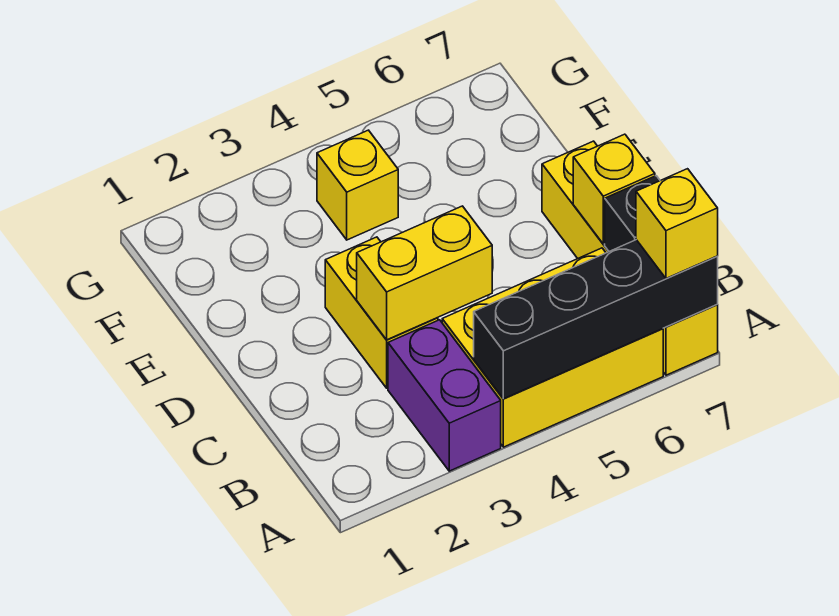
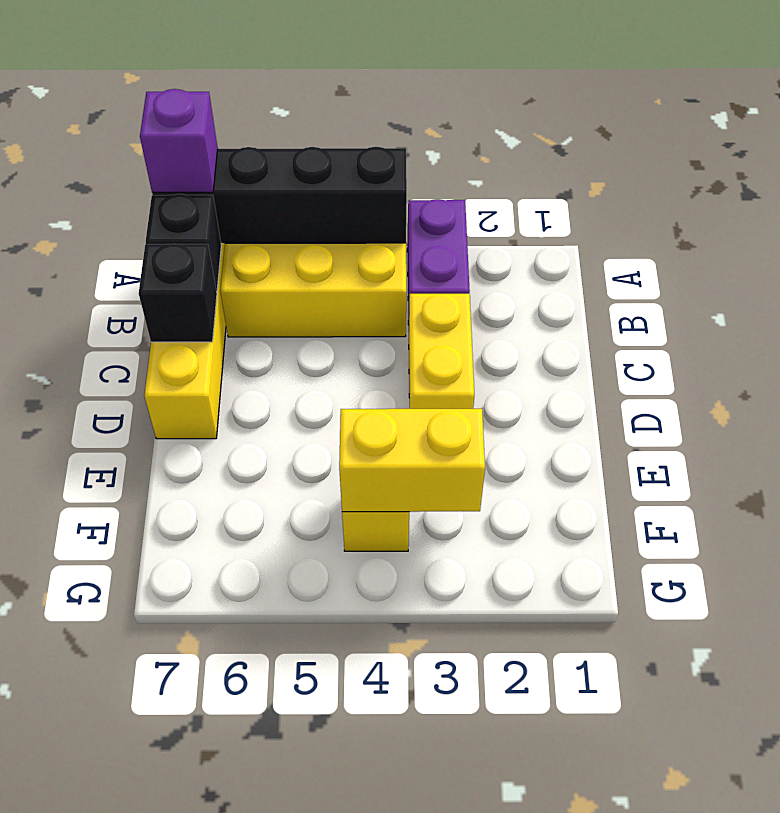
yellow brick A7 level 3 -> purple brick A7 level 3
yellow brick C3:C4 level 2 -> yellow brick F3:F4 level 2
yellow brick C7 level 2 -> black brick C7 level 2

